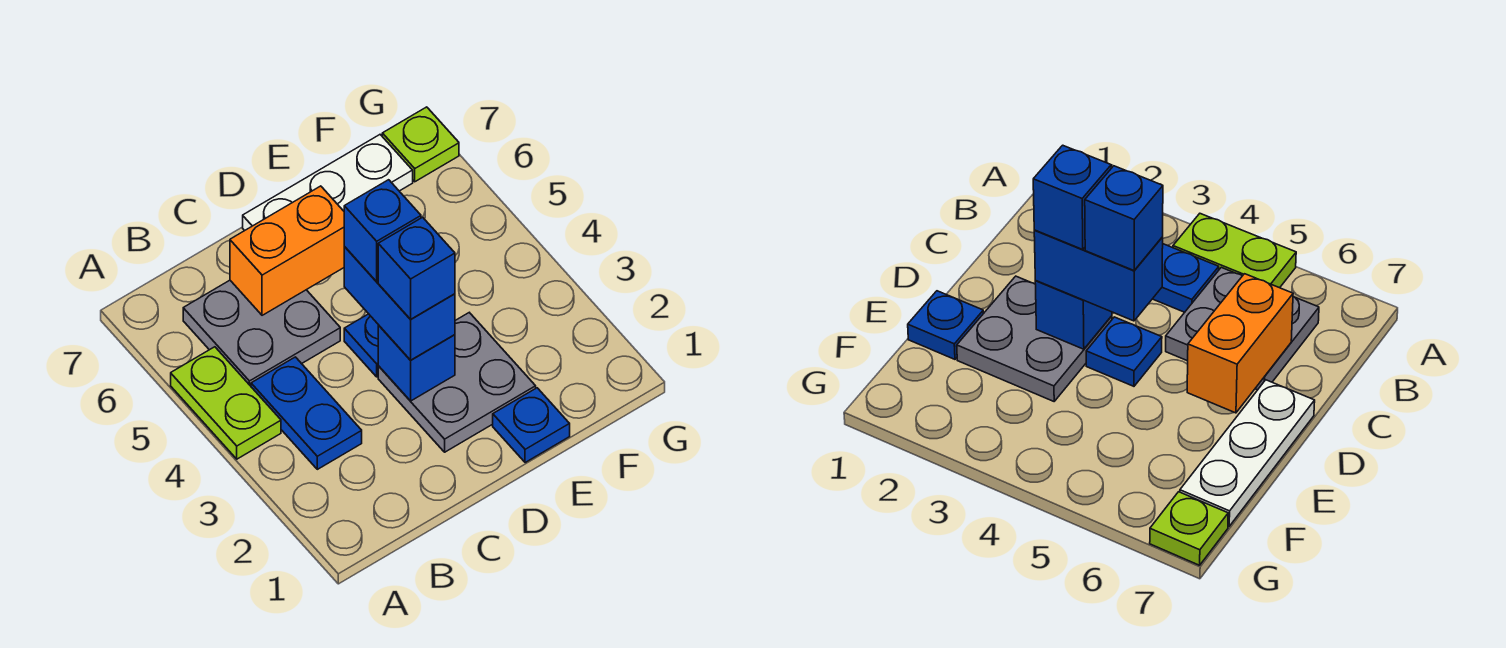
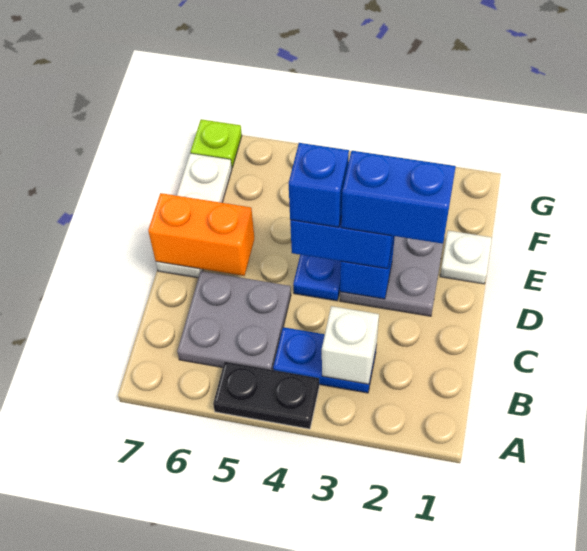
lime plate A4:A5 level 1 -> black plate A4:A5 level 1
none -> white brick B3 level 2
orange brick C6:D6 level 2 -> orange brick D6:D7 level 2
blue brick D3 level 4 -> blue brick D2:D3 level 4
blue plate E1 level 1 -> white plate E1 level 1

